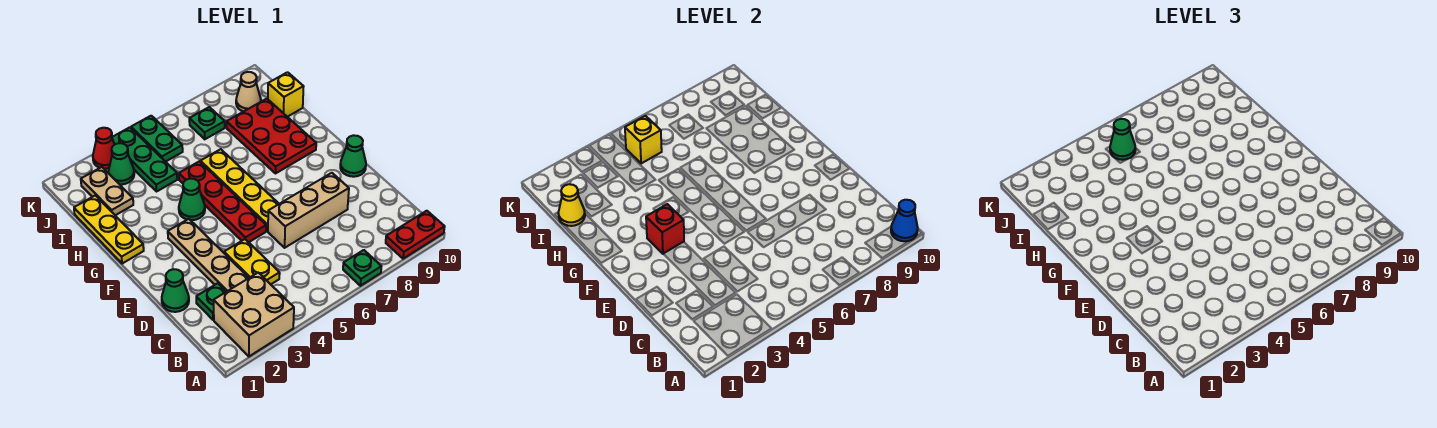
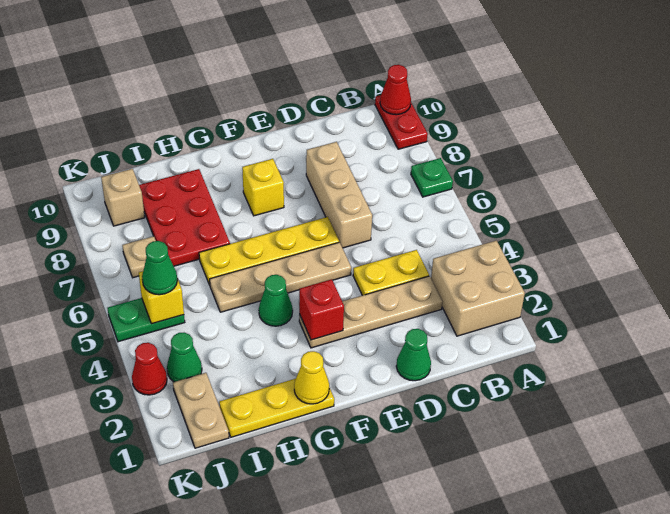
blue cone A10 level 2 -> red cone A10 level 2
green plate C2 level 1 -> none
red plate E5:H5 level 1 -> tan plate E5:H5 level 1
green cone E10 level 1 -> none
red plate G8:I9 level 1 -> red plate H7:I9 level 1
yellow cone I1 level 2 -> yellow cone G1 level 2
tan plate I2:J2 level 1 -> tan plate J1:J2 level 1
green plate I4:K4 level 1 -> none
yellow brick I10 level 1 -> yellow brick F8 level 1
green plate J7 level 1 -> tan plate J7 level 1
tan cone J9 level 1 -> tan brick J9 level 1

